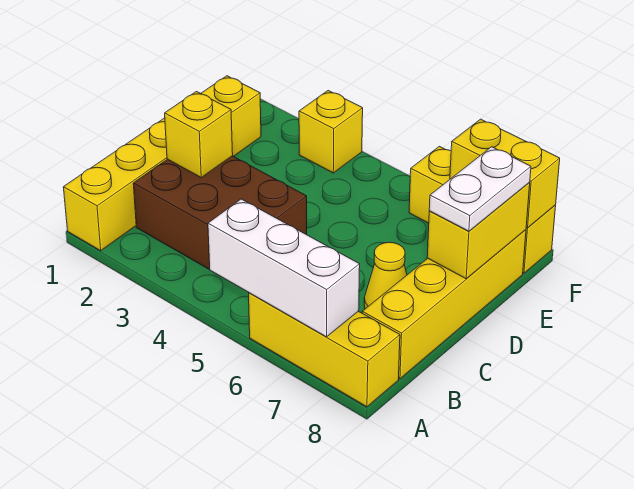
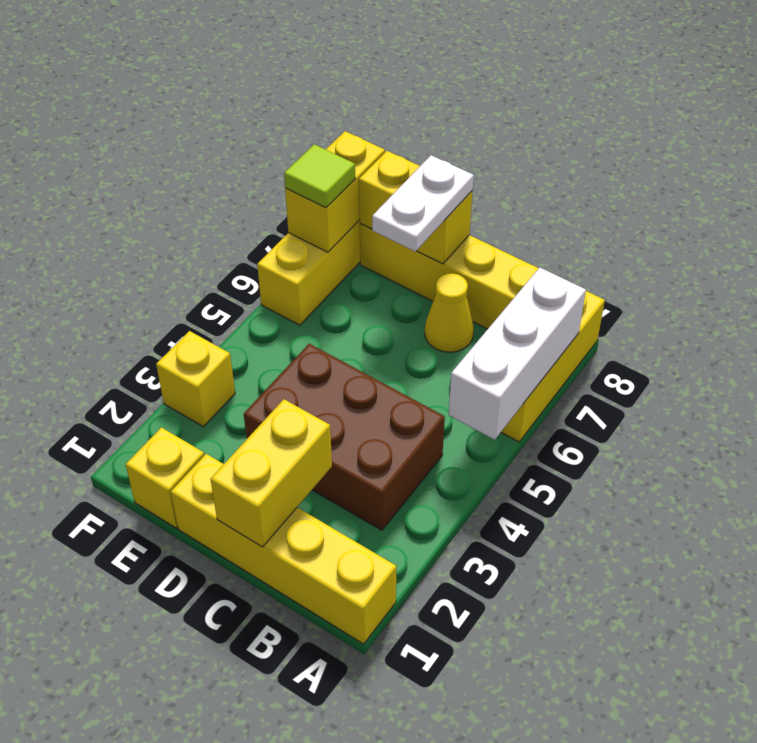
brown brick B2:C4 level 1 -> brown brick B3:D4 level 1
yellow brick C2 level 2 -> yellow brick C1:C2 level 2
white plate D8:E8 level 3 -> white plate D7:D8 level 3
none -> lime tile F7 level 3

